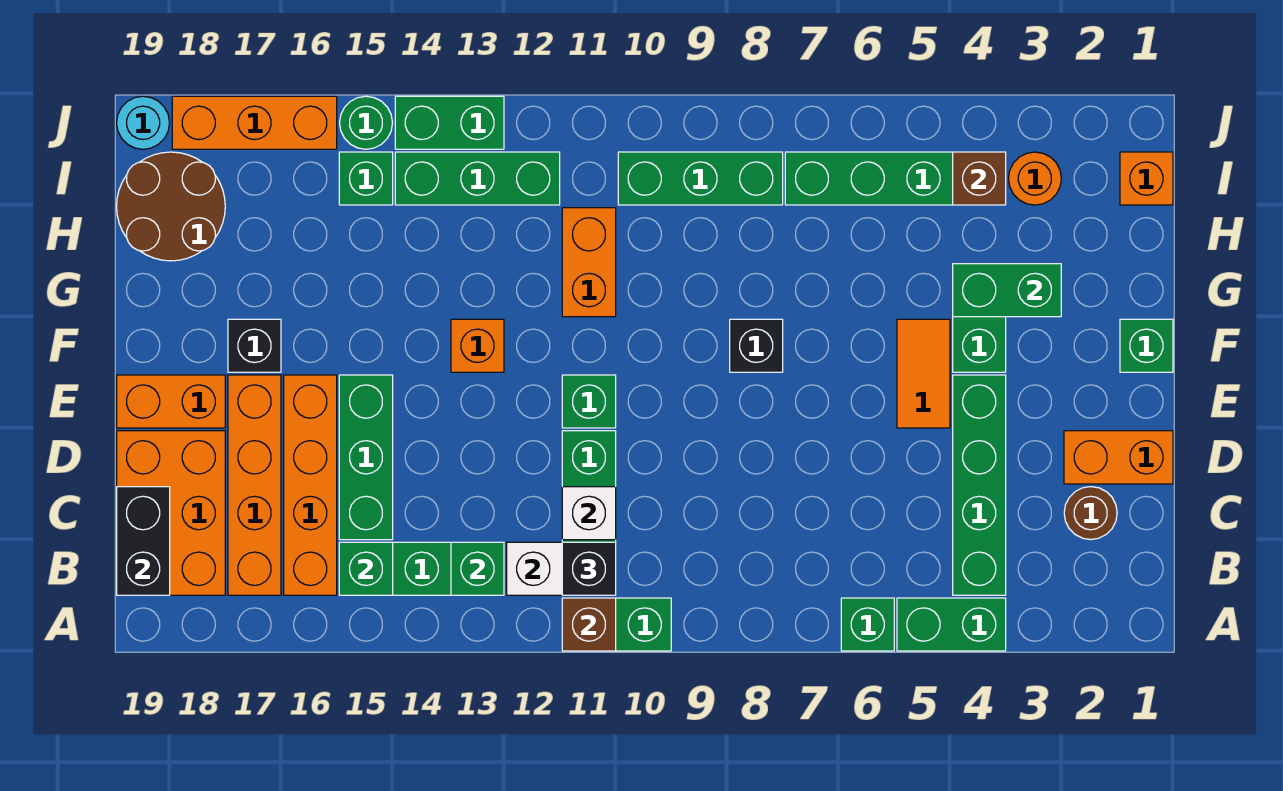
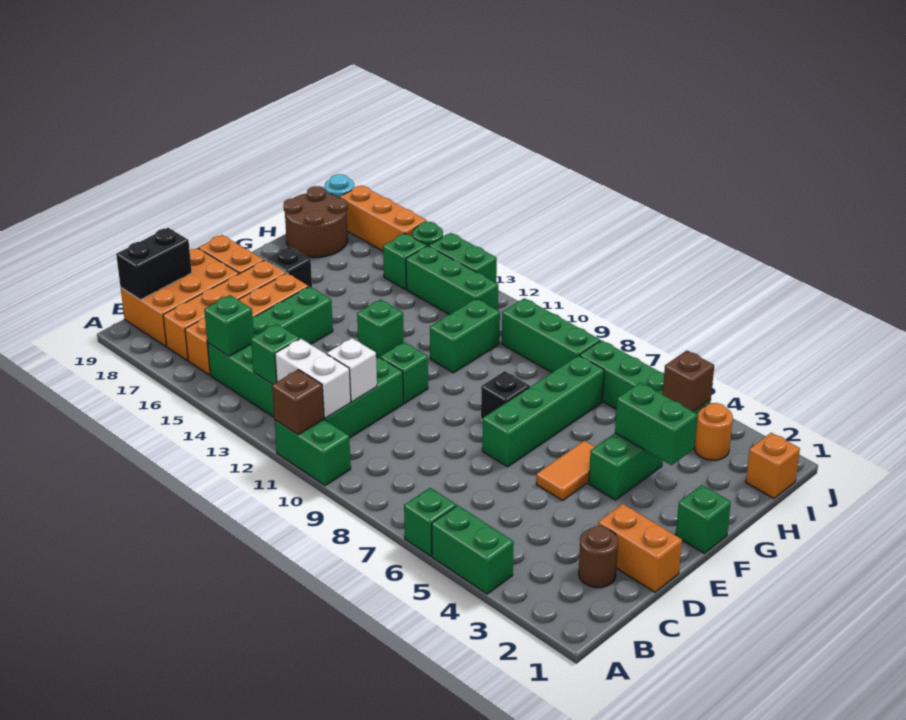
green brick B4:E4 level 1 -> green brick E7:H7 level 1
black brick B11 level 3 -> none
orange brick F13 level 1 -> green brick F13 level 1
orange brick G11:H11 level 1 -> green brick G11:H11 level 1

